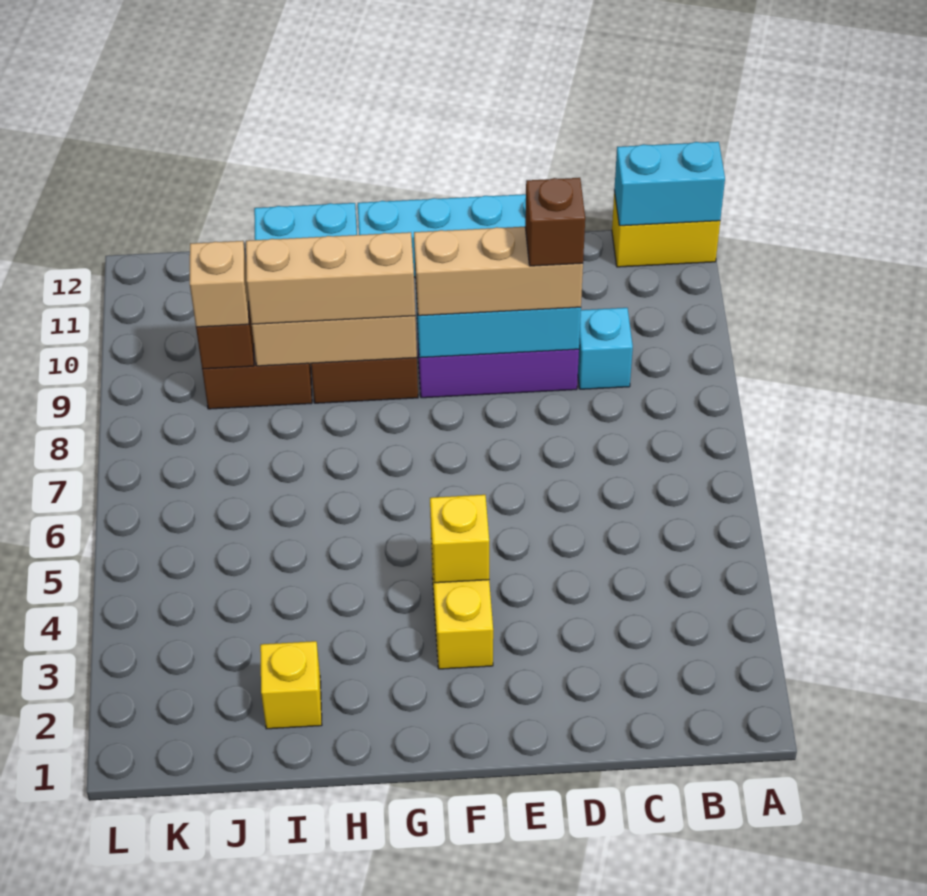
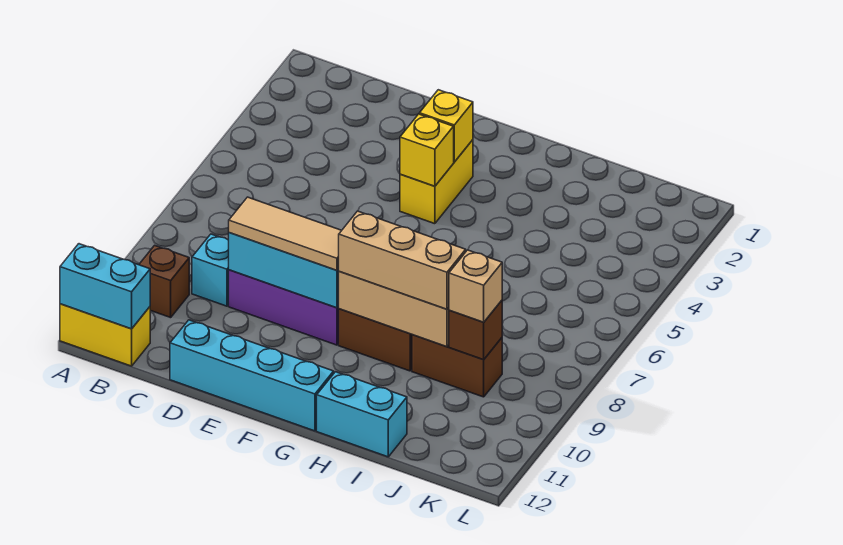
tan brick D9:F9 level 3 -> tan tile D9:F9 level 3
brown brick D9 level 4 -> brown brick B10 level 1
yellow brick I2 level 1 -> yellow brick F3 level 2

